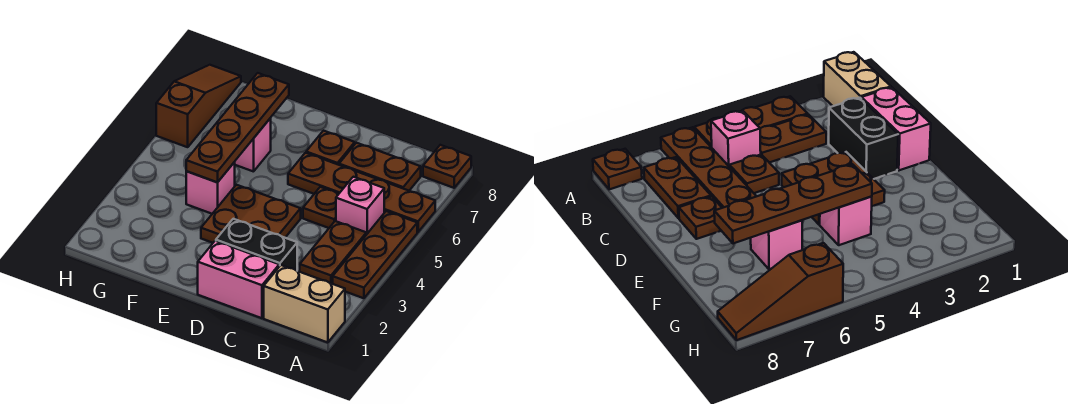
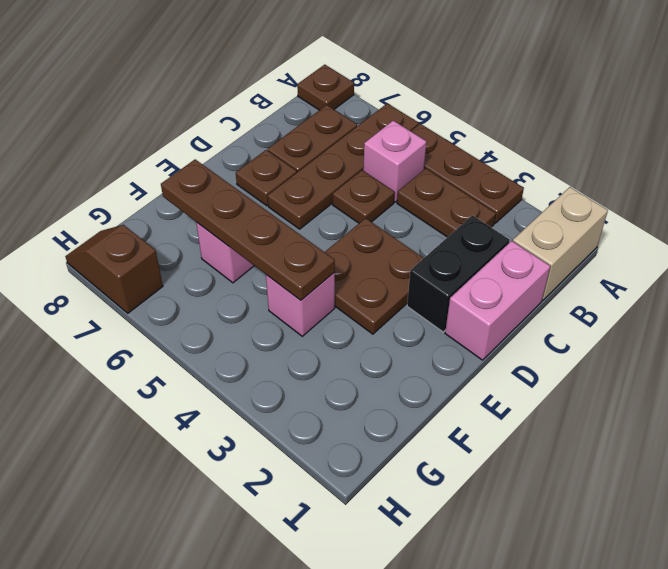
brown slope H6:H8 level 1 top 6 -> brown slope H7:H8 level 1 top 7

